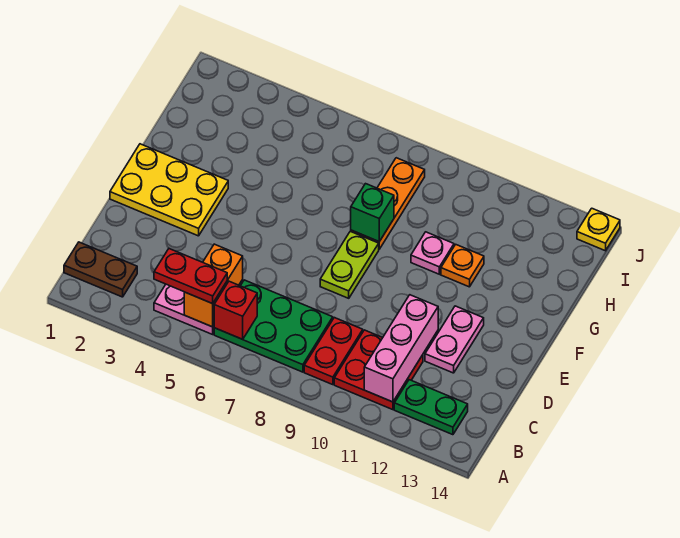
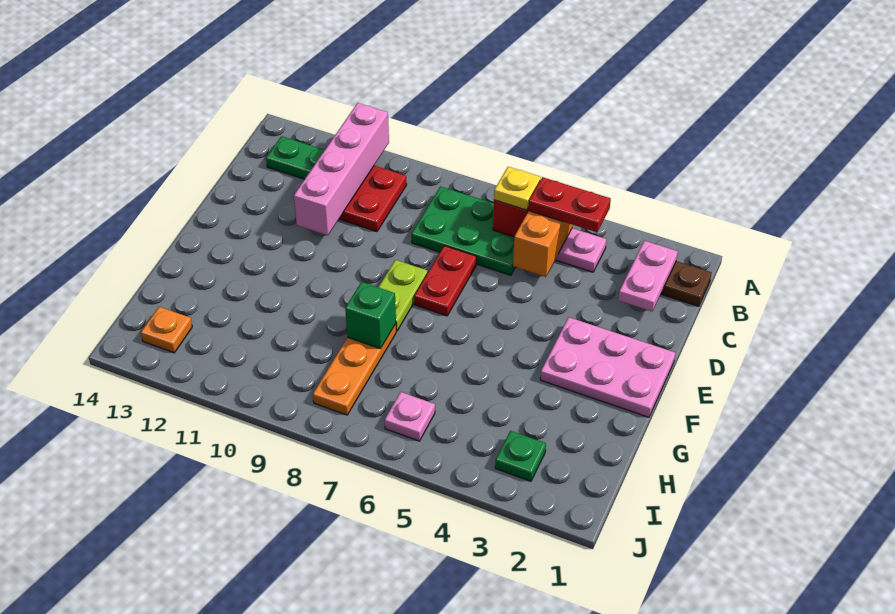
red plate B9:C9 level 1 -> red plate D7:E7 level 1
pink brick B11:D11 level 2 -> pink brick A11:D11 level 2
pink plate D12:E12 level 1 -> pink plate B2:C2 level 2
yellow plate E1:F3 level 1 -> pink plate E1:F3 level 1
pink plate G10 level 1 -> pink plate I6 level 1
orange plate G11 level 1 -> orange plate I13 level 1
none -> green plate I3 level 1
yellow plate J14 level 1 -> yellow plate B6 level 3

